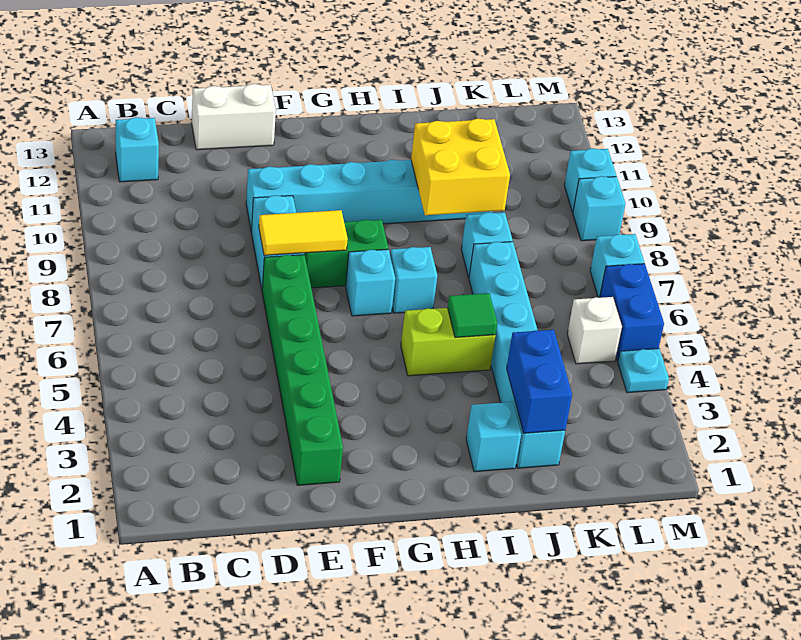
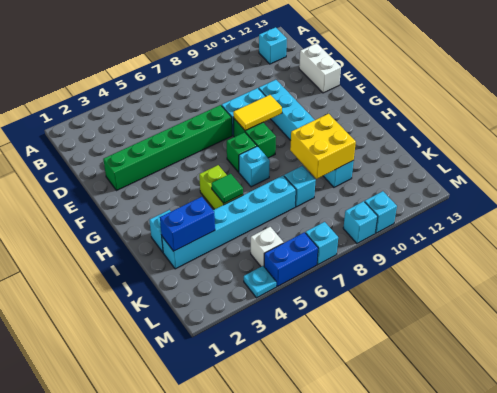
yellow tile E8:F8 level 2 -> yellow tile F8:F9 level 2
cyan brick G7 level 1 -> green brick G7 level 1

